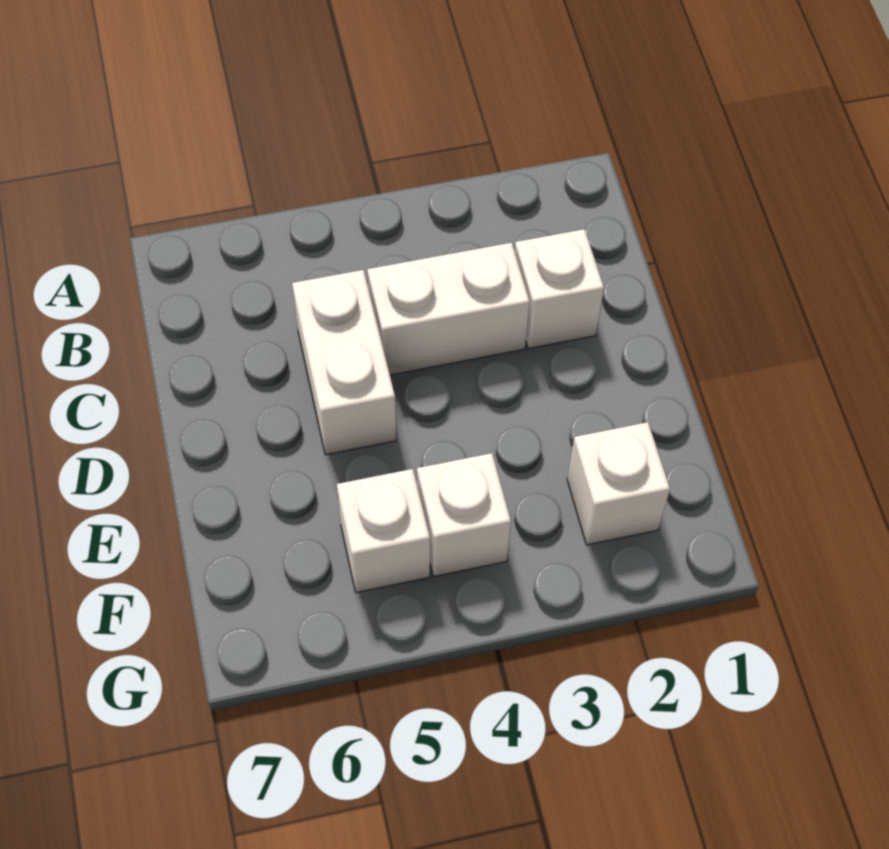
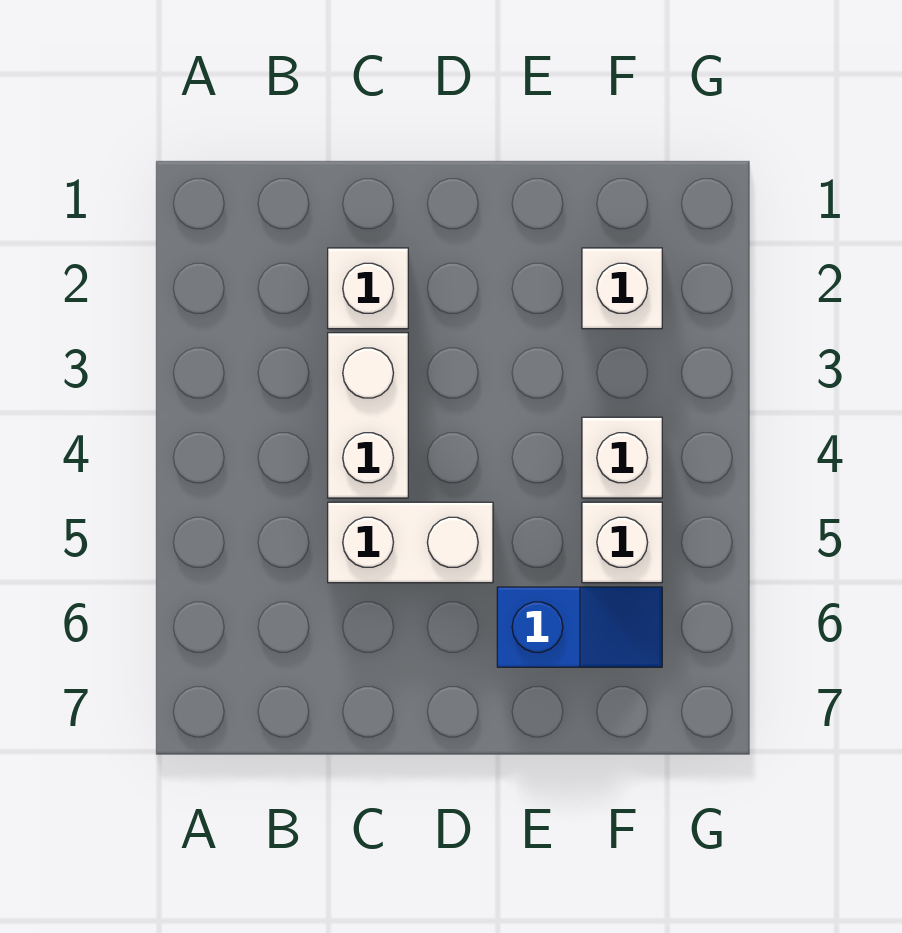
none -> blue slope E6:F6 level 1 top E

